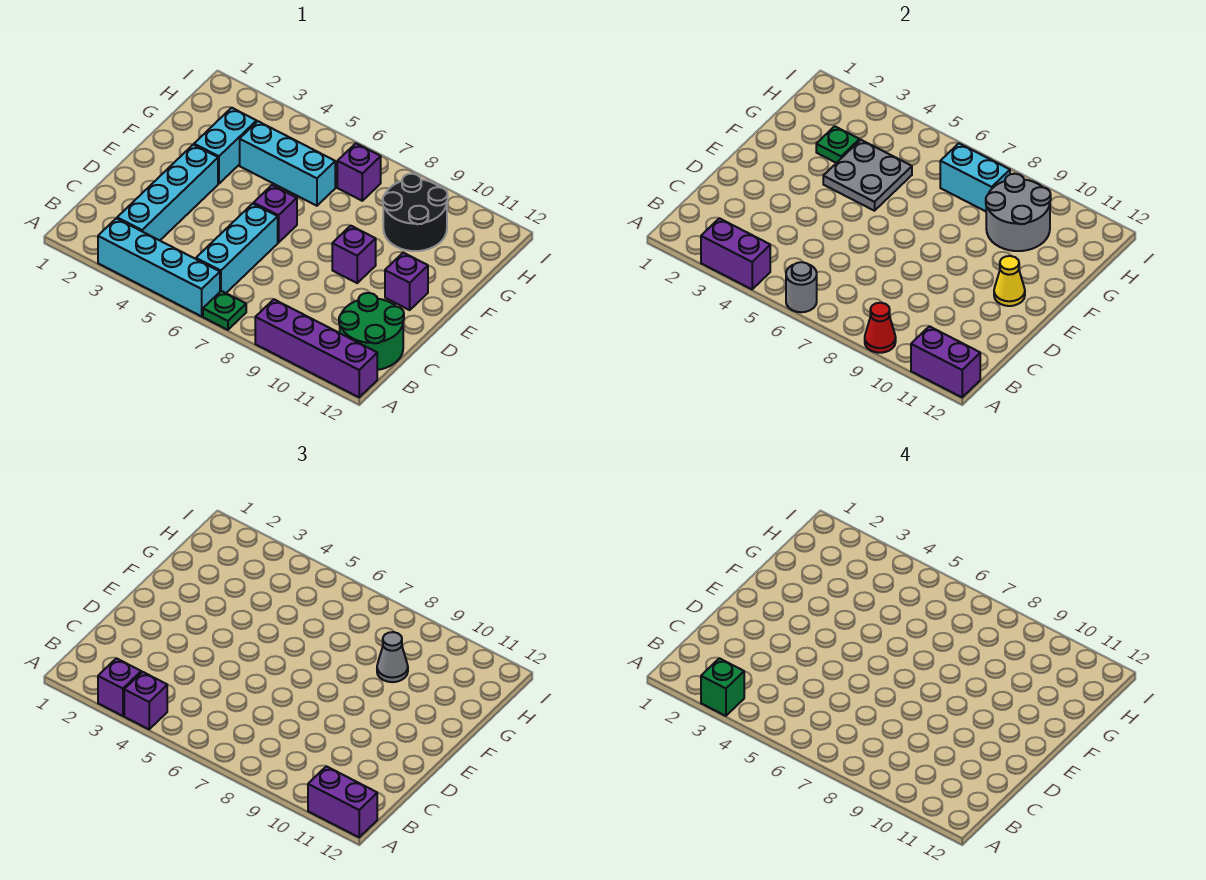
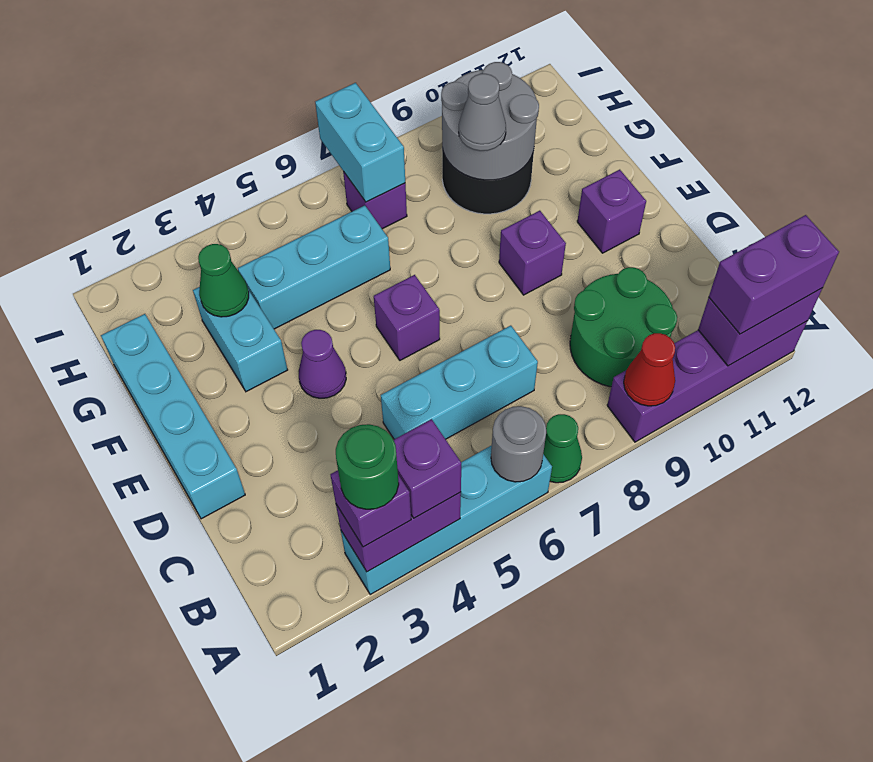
green brick A3 level 4 -> green round brick A3 level 4
green plate A7 level 1 -> green cone A7 level 1
cyan brick B3:E3 level 1 -> cyan brick D1:G1 level 1
cyan brick B6:D6 level 1 -> cyan brick C5:C7 level 1
green round brick B11:C12 level 1 -> green round brick B9:C10 level 1
none -> purple cone E4 level 1
yellow cone E11 level 2 -> none
grey plate F4:G5 level 2 -> none
green plate G3 level 2 -> green cone G3 level 2
cyan brick H7:H8 level 2 -> cyan brick H7:I7 level 2

